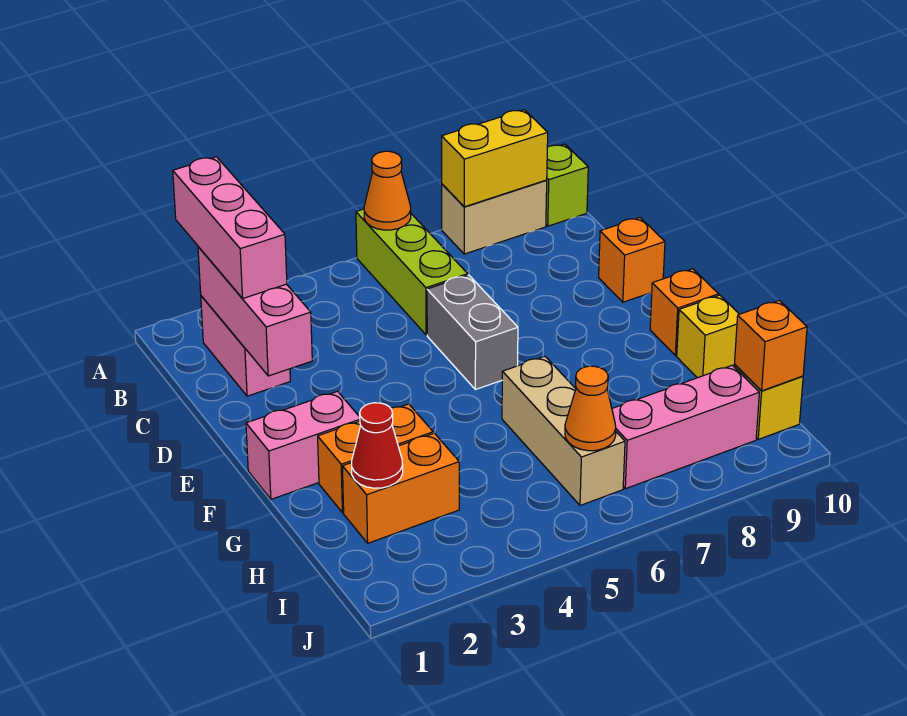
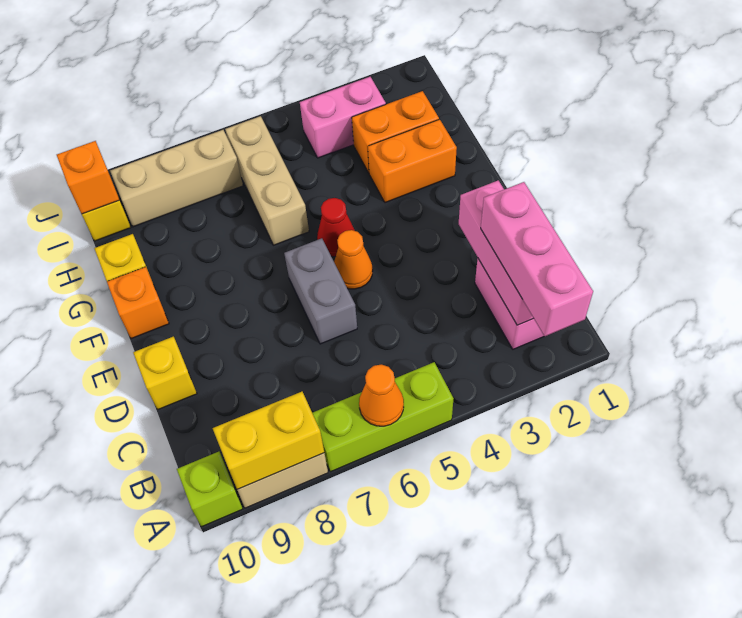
lime brick A6:C6 level 1 -> lime brick A5:A7 level 1
orange brick D10 level 1 -> yellow brick D10 level 1
pink brick F1:F2 level 1 -> pink brick I3:I4 level 1
red cone H2 level 2 -> red cone F5 level 1
orange cone I6 level 2 -> orange cone E5 level 1
pink brick I7:I9 level 1 -> tan brick I7:I9 level 1

